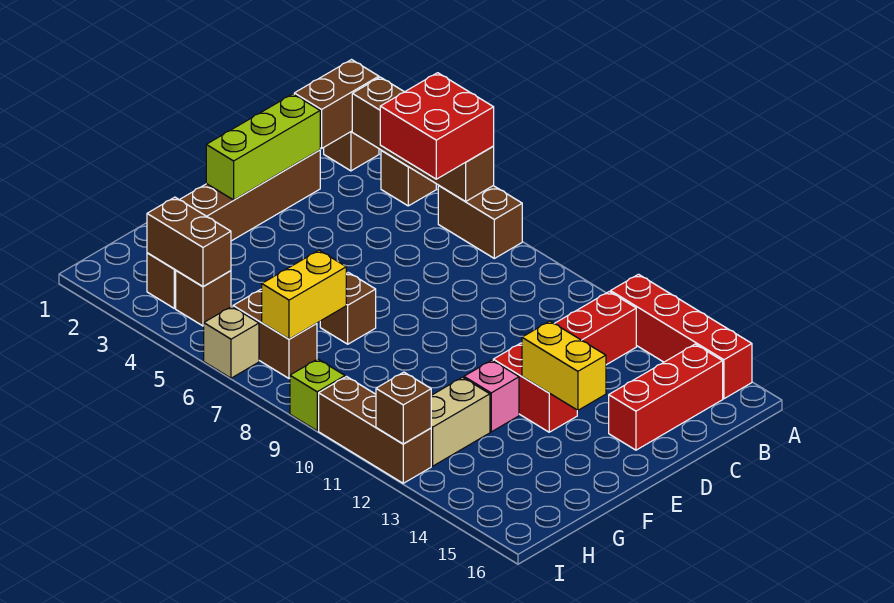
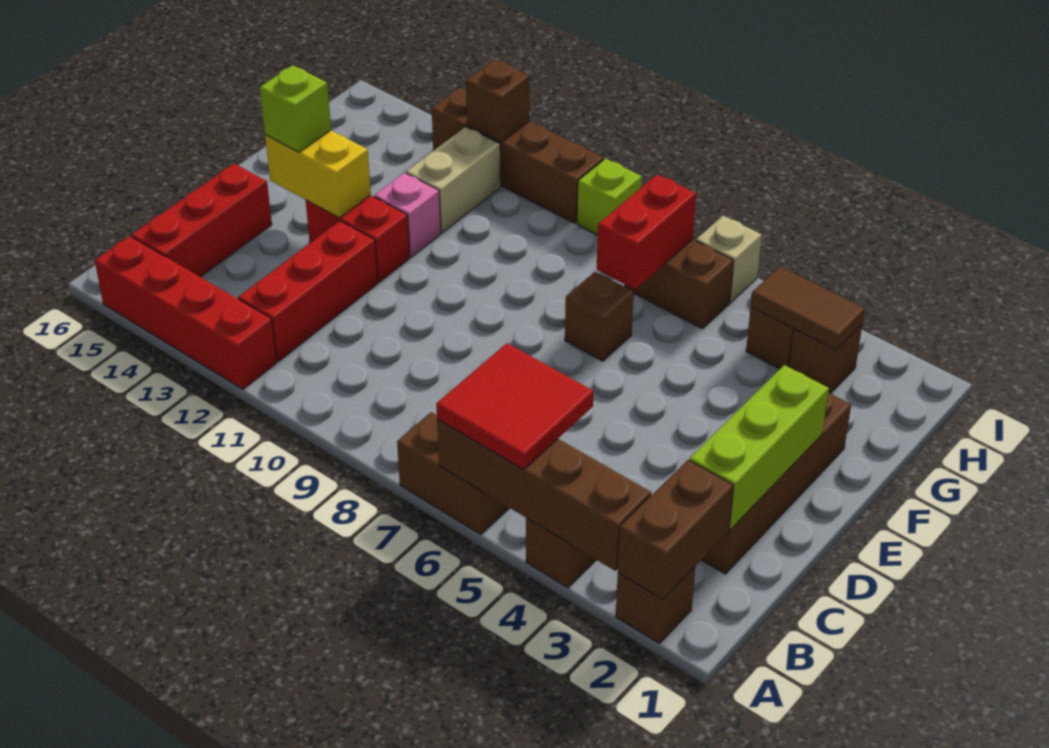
red brick A5:B6 level 3 -> red tile A5:B6 level 3
none -> lime brick E14 level 3
yellow brick G7:H7 level 2 -> red brick G7:H7 level 2
brown brick H3:H4 level 2 -> brown tile H3:H4 level 2
brown brick I10:I12 level 1 -> brown brick I10:I13 level 1

